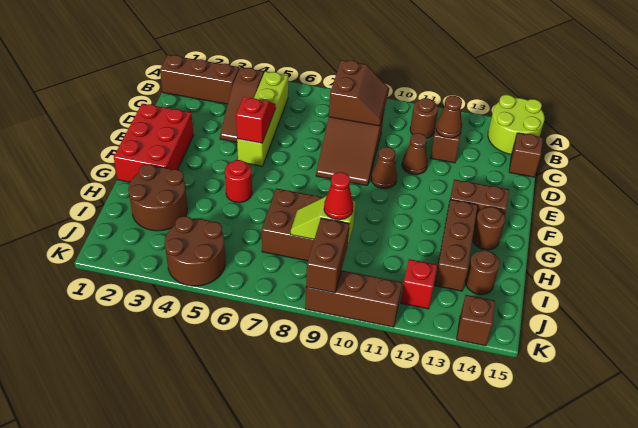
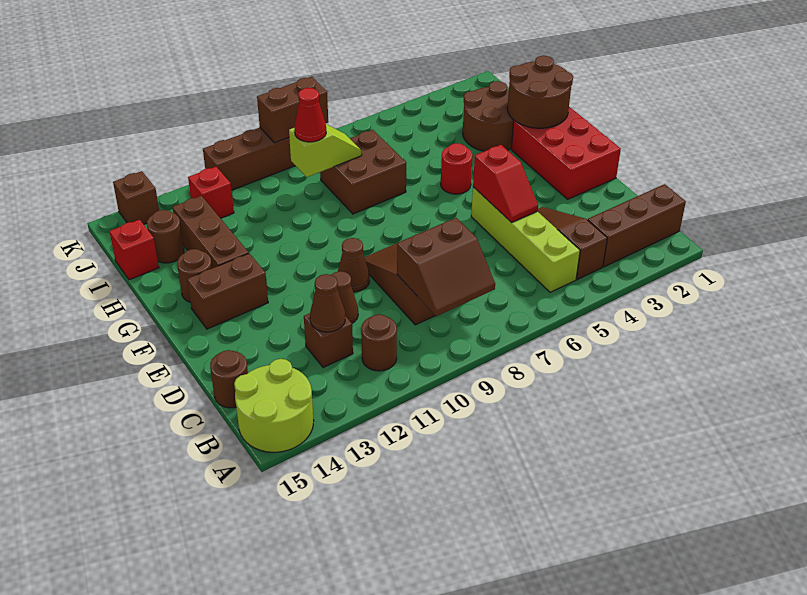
brown slope B8:C9 level 2 top 8 -> brown slope B8:C9 level 2 top C
brown brick C15 level 1 -> brown round brick C15 level 1
none -> red brick I15 level 1
brown round brick J4:K5 level 1 -> brown round brick G1:H2 level 2
brown brick J9:K9 level 2 -> brown brick K8:K9 level 2

